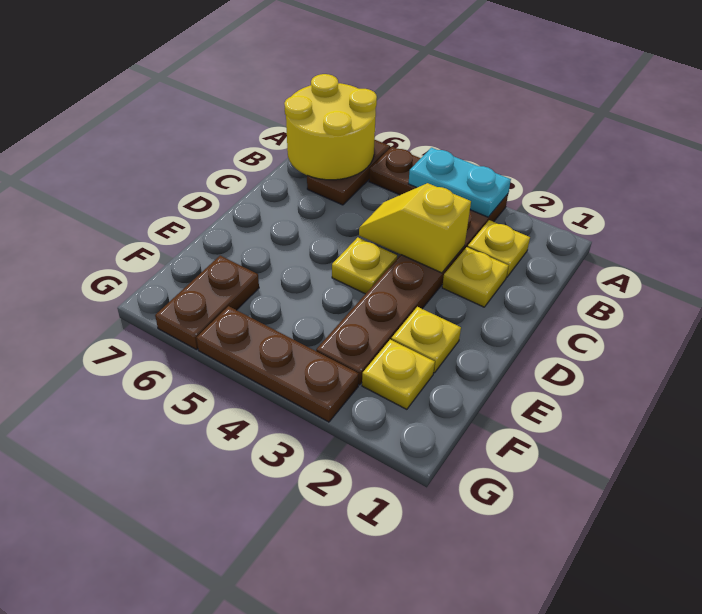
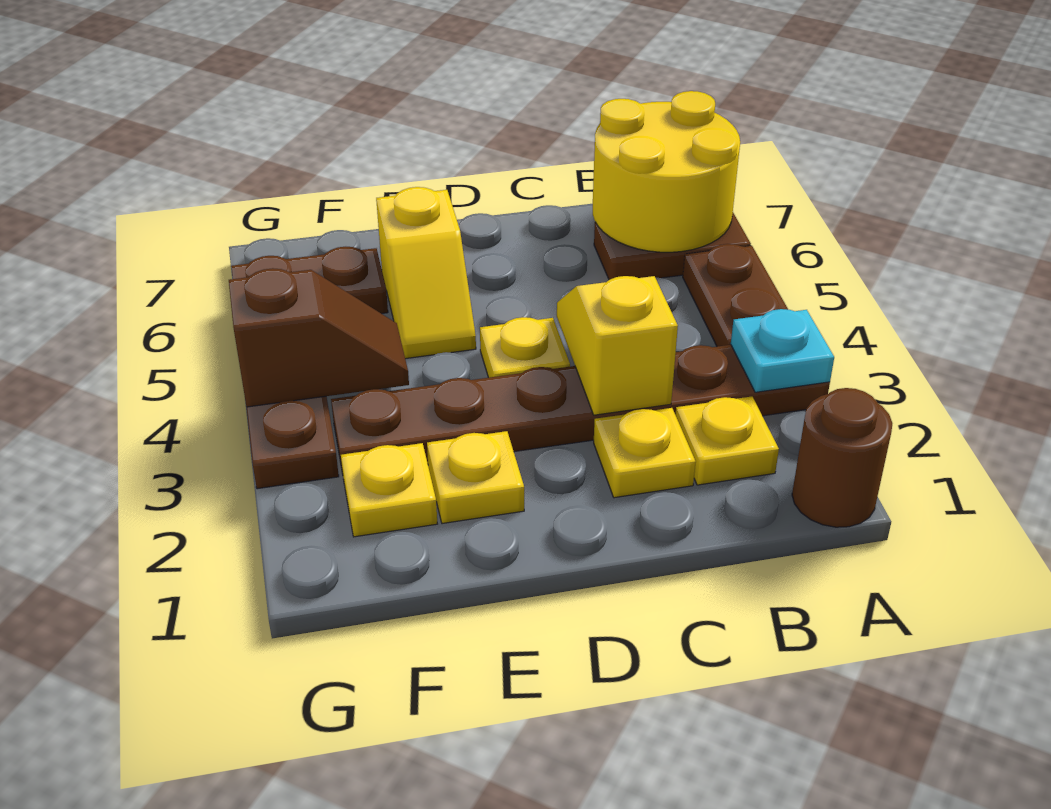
none -> brown round brick A1 level 1
cyan plate A3:A4 level 2 -> cyan plate A3 level 2
none -> yellow slope E5:E6 level 1 top 6
none -> brown slope F4:G4 level 2 top G

